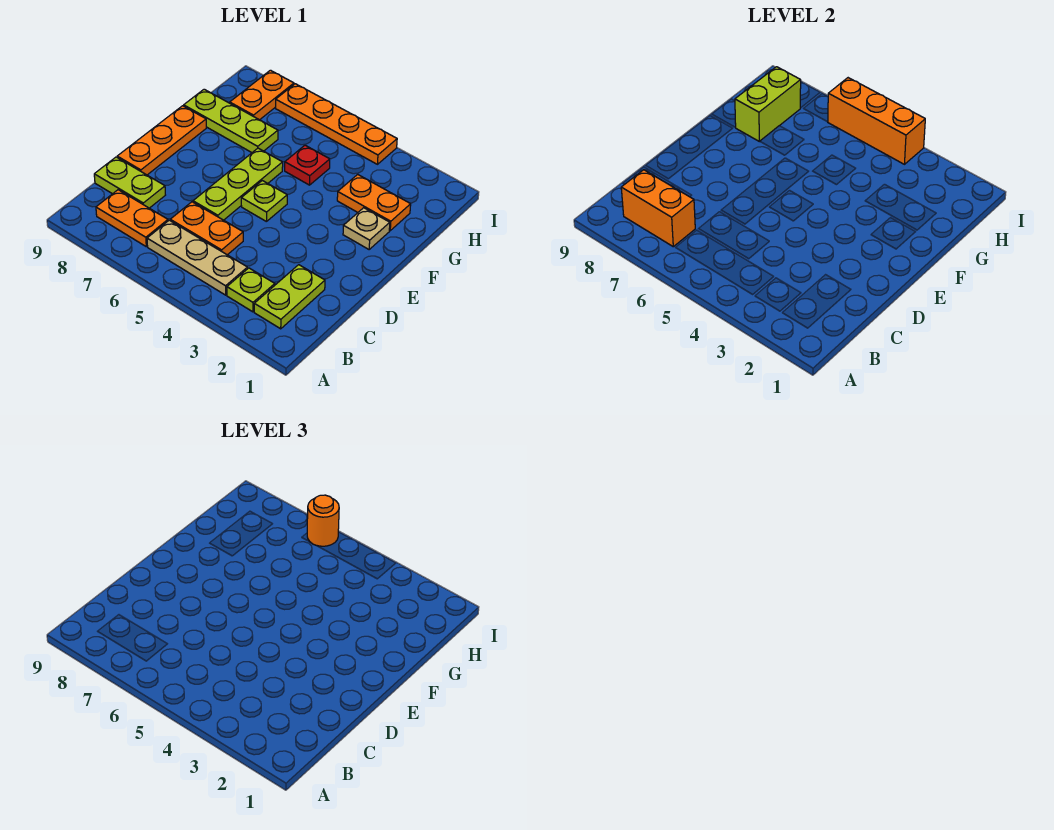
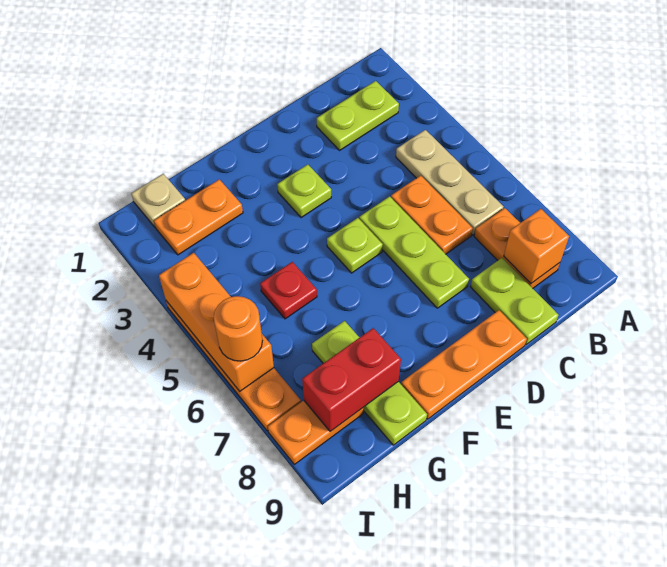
lime plate B3 level 1 -> lime plate E3 level 1
orange brick B7:B8 level 2 -> orange brick B8 level 2
lime plate D6:F6 level 1 -> lime plate D5:D7 level 1
tan plate F2 level 1 -> tan plate H1 level 1
orange plate G2:G3 level 1 -> orange plate G2:H2 level 1
lime brick G8:H8 level 2 -> red brick G8:H8 level 2

